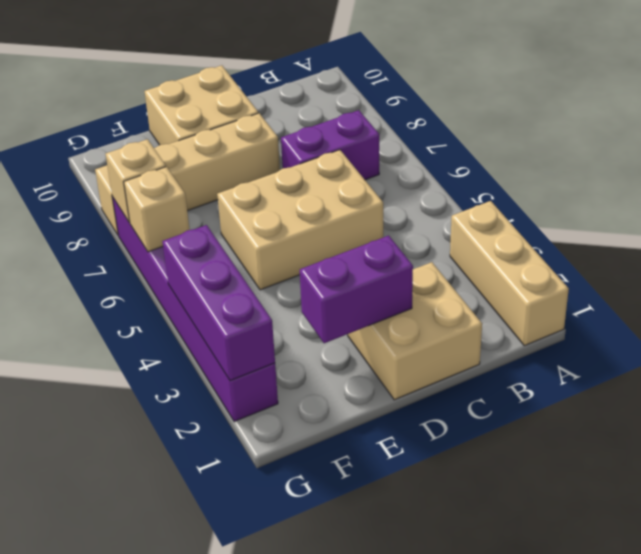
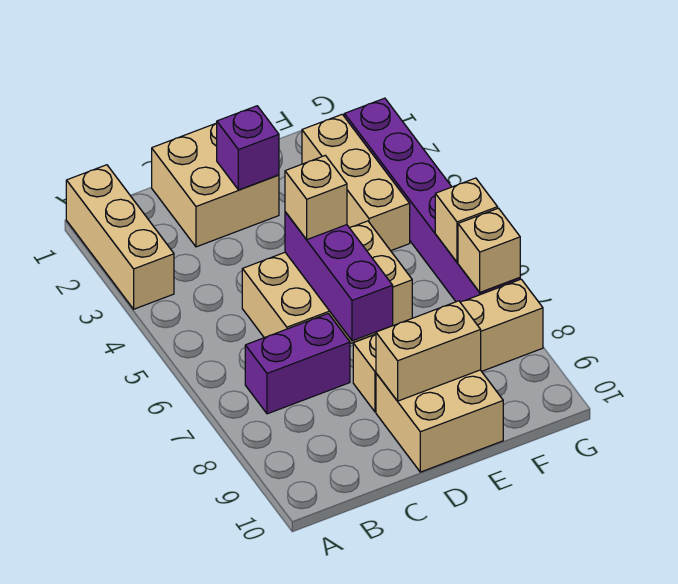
purple brick D2:E2 level 2 -> purple brick D2 level 2
none -> tan brick D5 level 3
none -> tan brick D9:E9 level 2
none -> tan brick F2:F4 level 1
purple brick G2:G4 level 2 -> purple brick D5:D7 level 2

